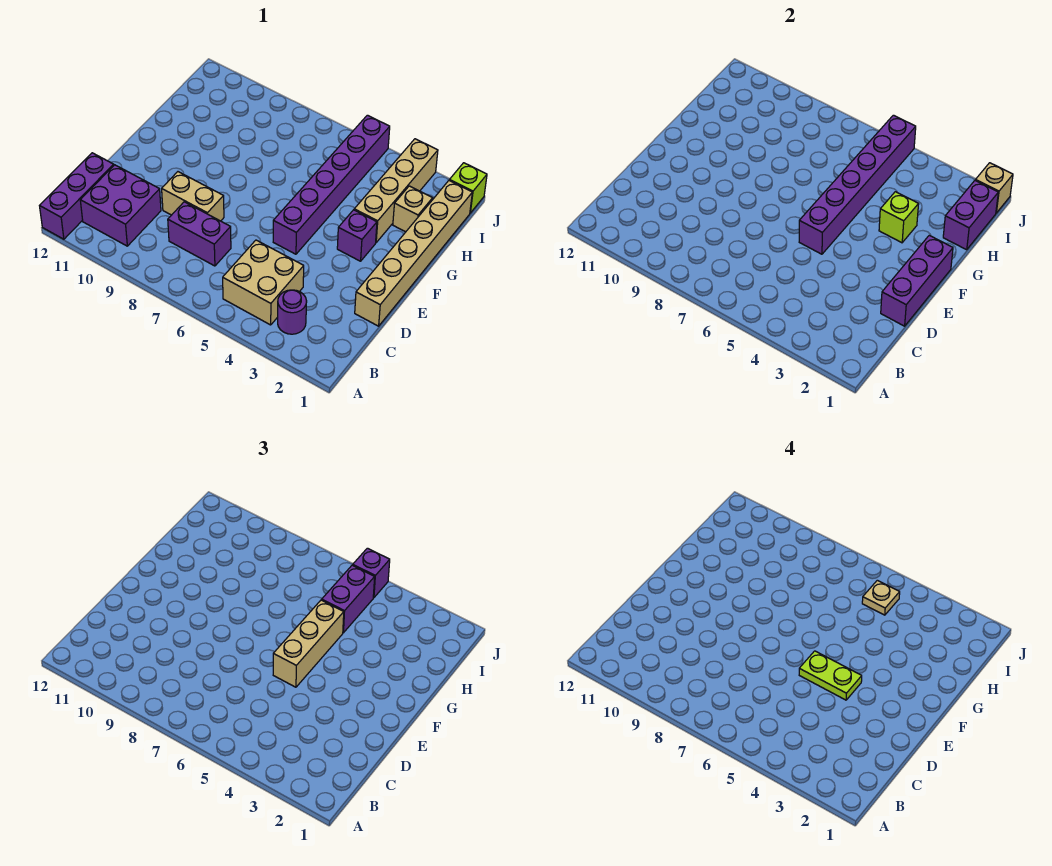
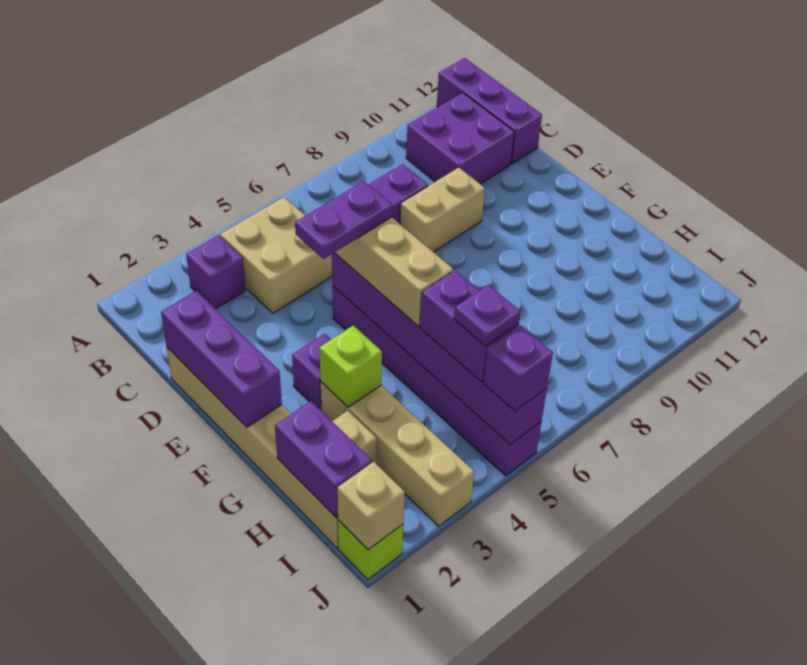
purple round brick B3 level 1 -> purple brick B3 level 1
lime plate E4:E5 level 4 -> purple plate E4:E5 level 4
tan plate I5 level 4 -> purple plate I5 level 4

